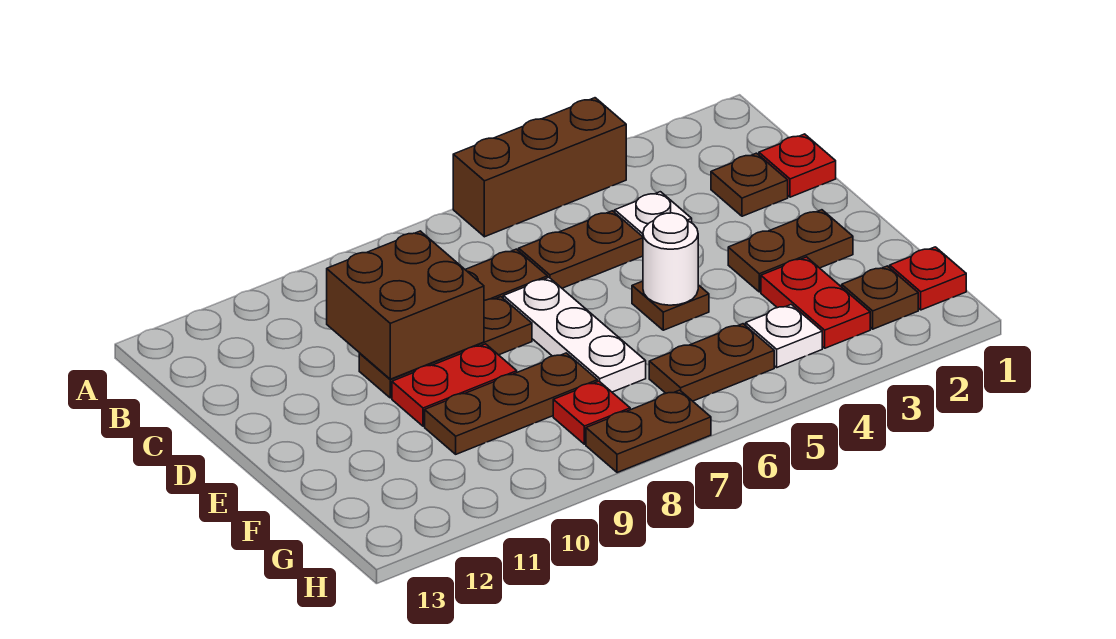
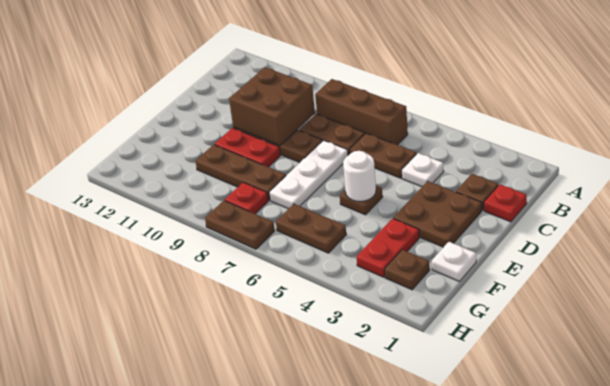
brown brick A4:A6 level 1 -> brown brick B6:B8 level 1
brown plate E2:E3 level 1 -> brown plate D2:E3 level 1
red plate G1 level 1 -> none
white plate G4 level 1 -> white plate F1 level 1

